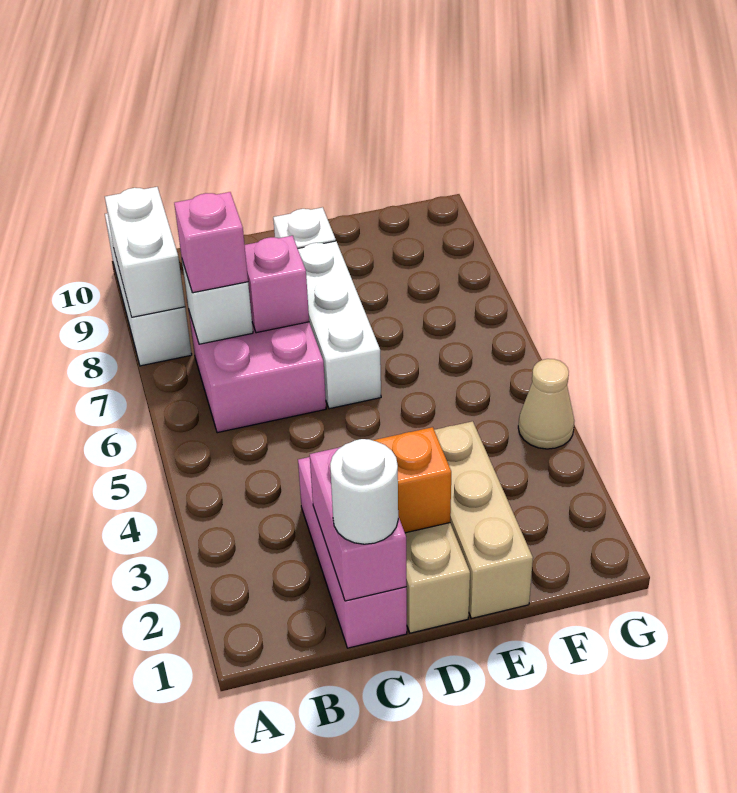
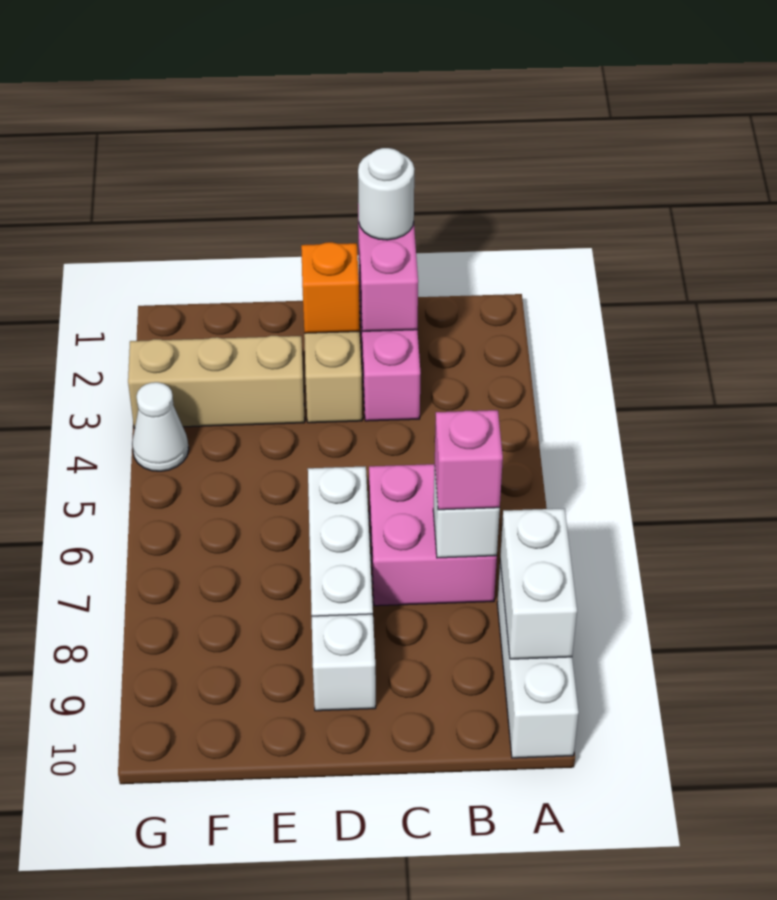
pink brick C7 level 2 -> none
tan brick E1:E3 level 1 -> tan brick E3:G3 level 1
tan cone G4 level 1 -> white cone G4 level 1

